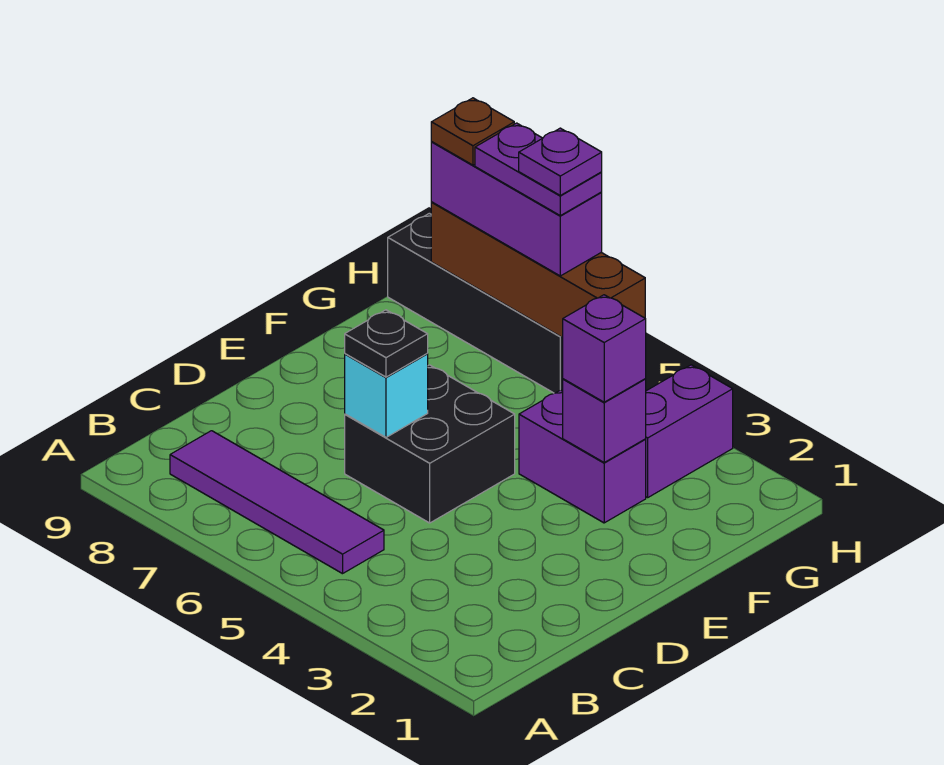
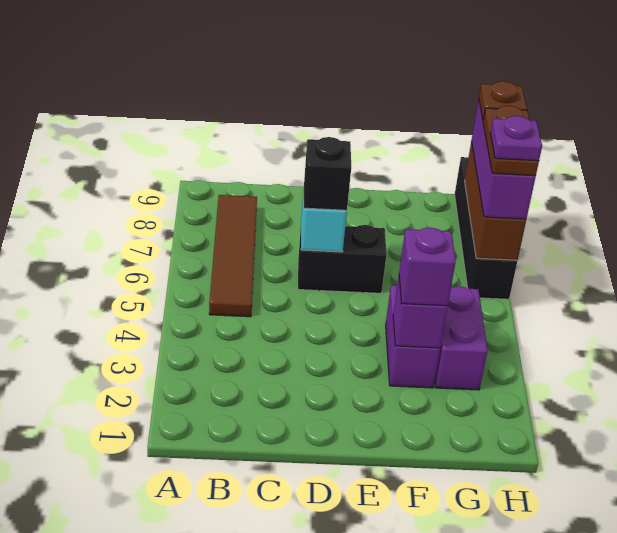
purple tile B5:B8 level 1 -> brown tile B5:B8 level 1
black brick D5:E6 level 1 -> black brick D6:E6 level 1
black plate D6 level 3 -> black brick D6 level 3
purple brick G3:H3 level 1 -> purple brick G3:G4 level 1
brown brick H5:H8 level 2 -> brown brick H6:H8 level 2
purple plate H6:H7 level 4 -> brown plate H6:H7 level 4

